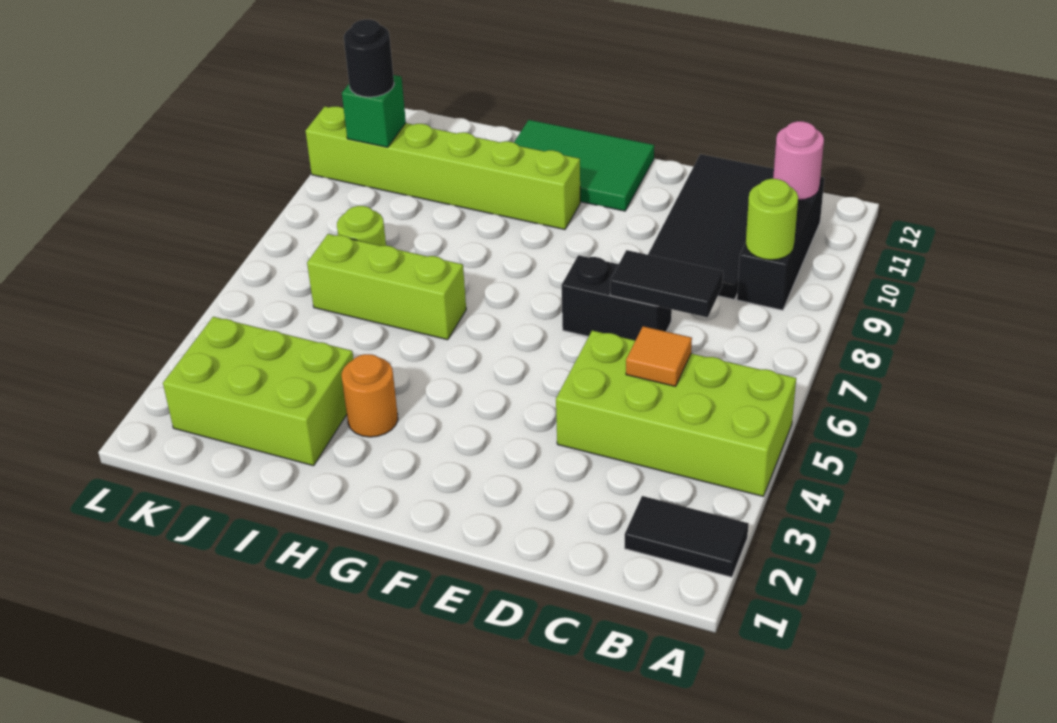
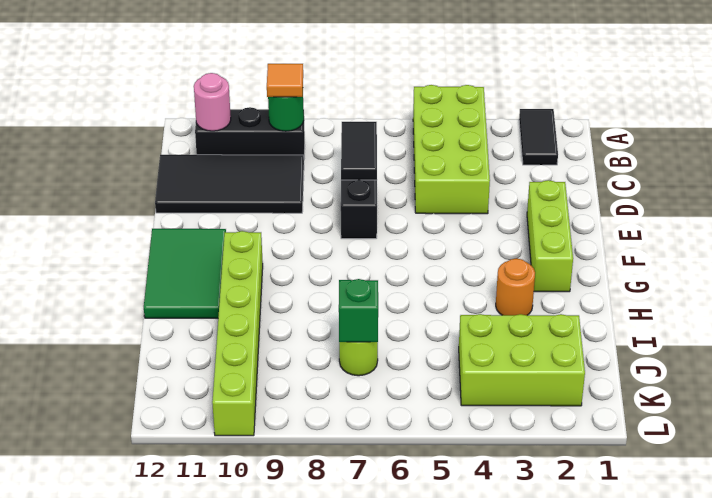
lime round brick B9 level 2 -> green round brick B9 level 2
orange tile C5 level 2 -> orange tile B9 level 3
lime brick H6:J6 level 1 -> lime brick E2:G2 level 1
lime brick I2:K3 level 1 -> lime brick J2:K4 level 1
green brick K10 level 2 -> green brick J7 level 2
black round brick K10 level 3 -> none

